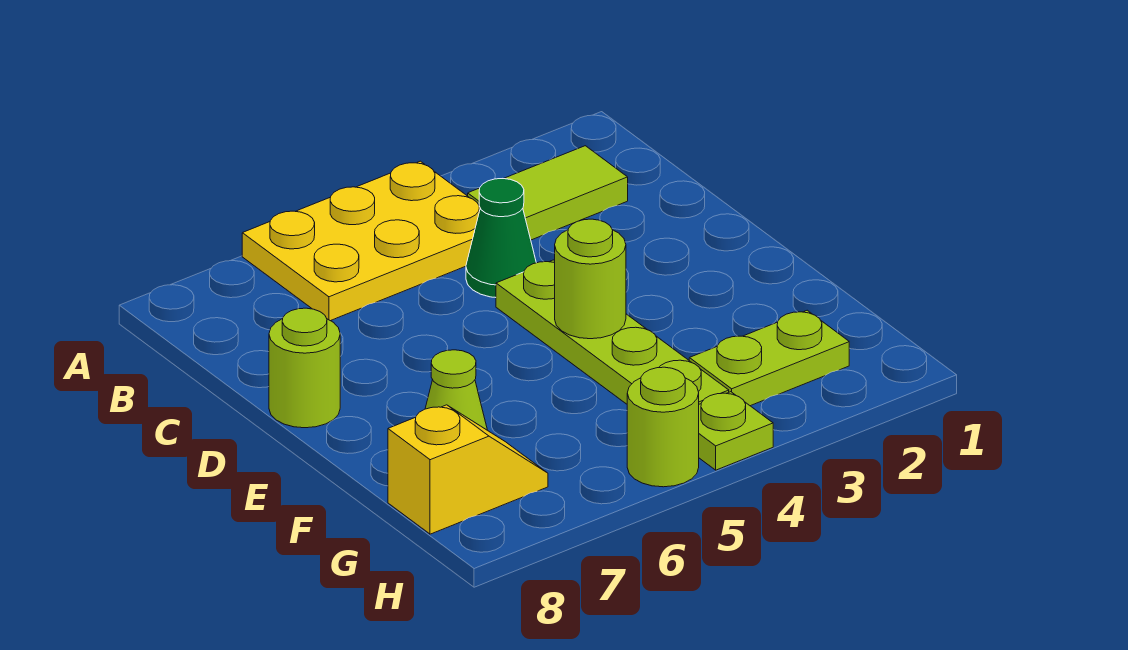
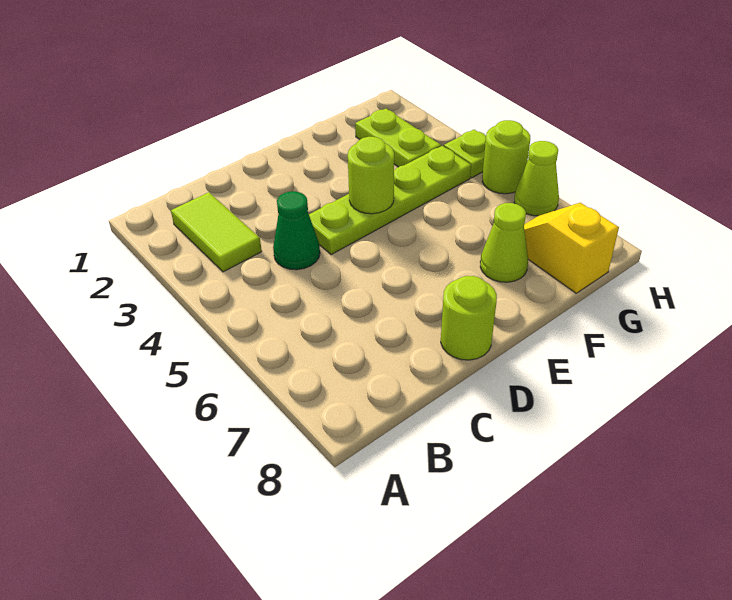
yellow plate A4:B6 level 1 -> none
none -> lime cone H6 level 1

